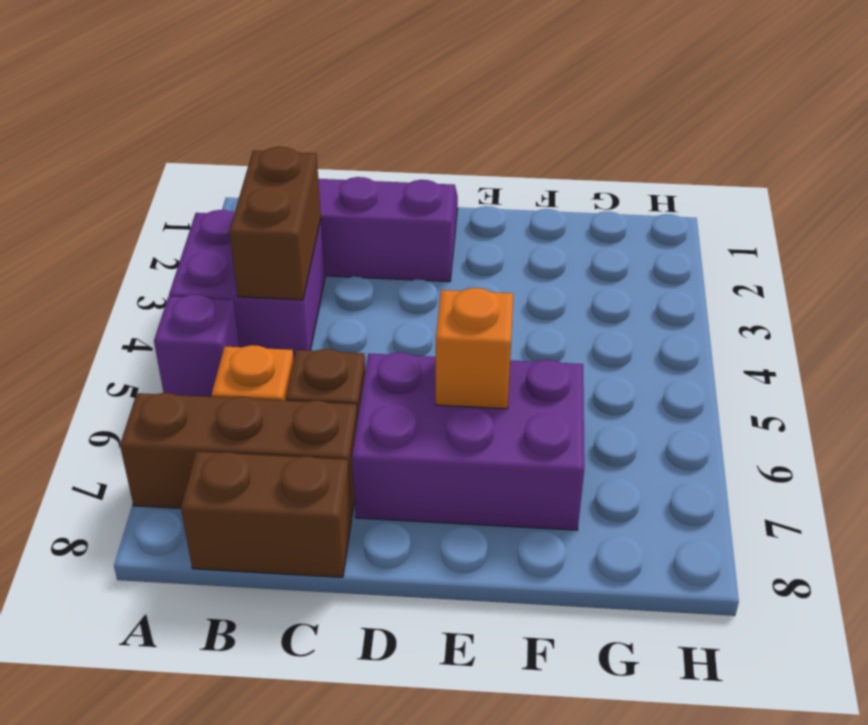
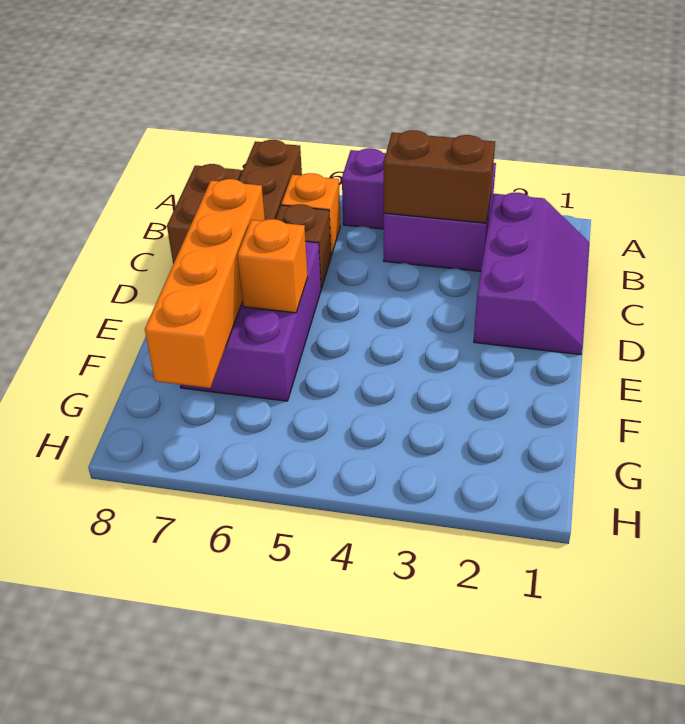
none -> orange brick D7:G7 level 2

